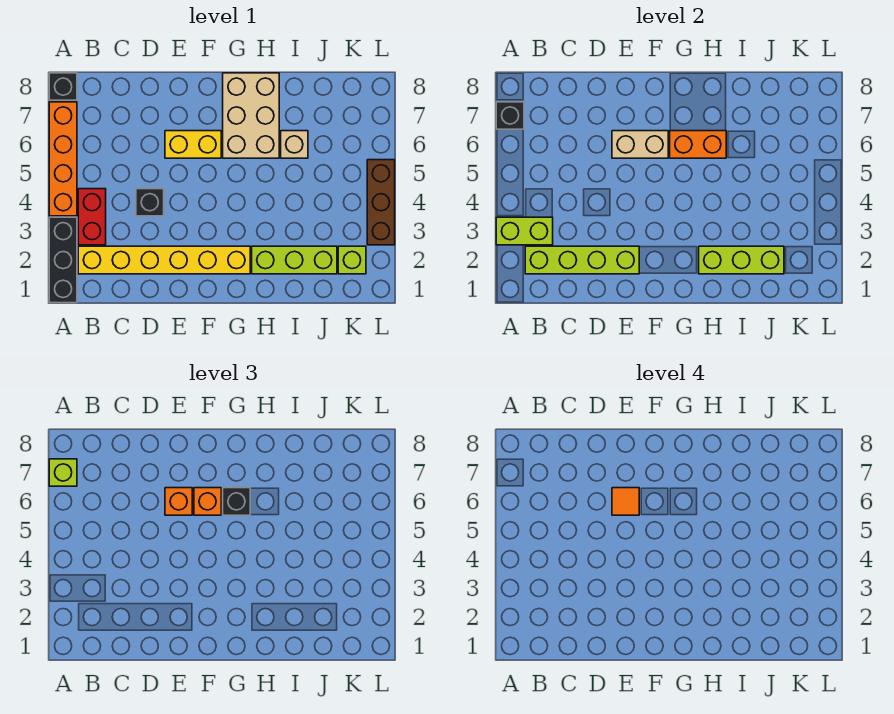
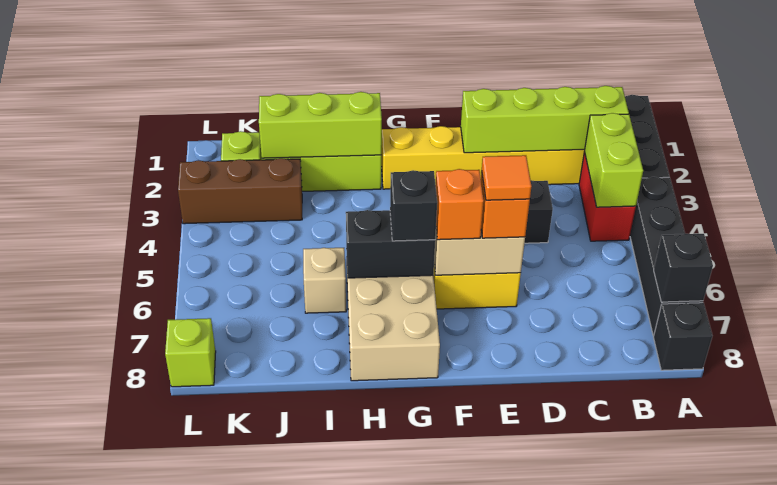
lime brick A3:B3 level 2 -> lime brick B3:B4 level 2
orange brick A4:A7 level 1 -> black brick A4:A7 level 1
lime brick A7 level 3 -> lime brick L8 level 1
orange brick G6:H6 level 2 -> black brick G6:H6 level 2
brown brick L3:L5 level 1 -> brown brick J3:L3 level 1

